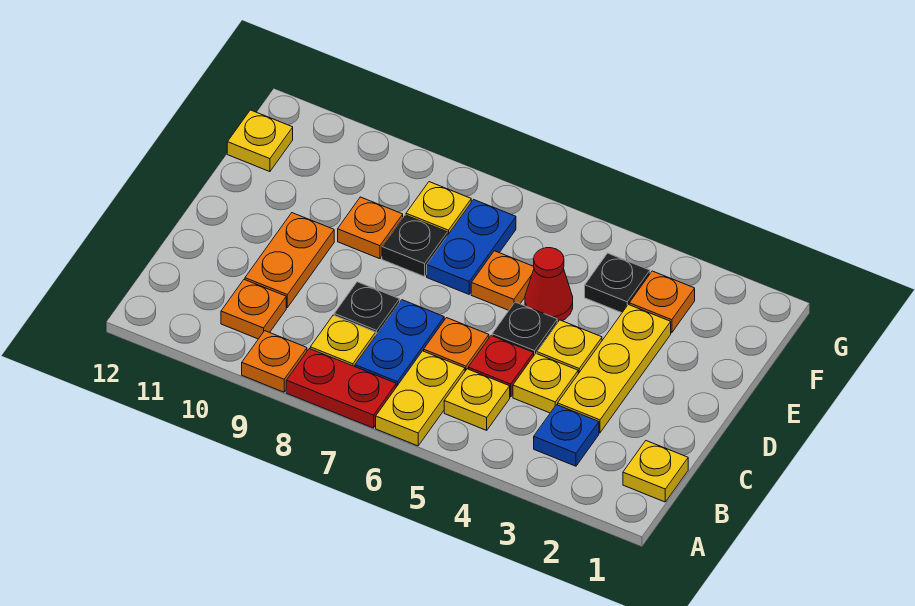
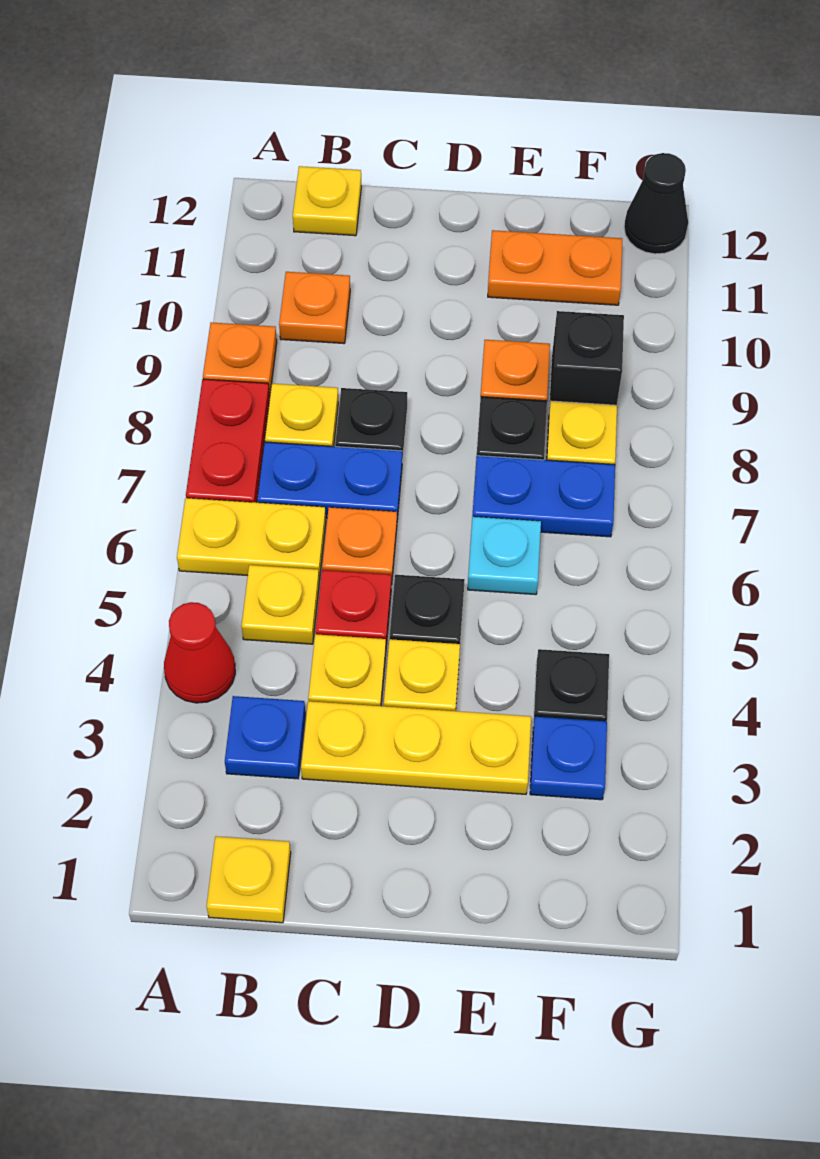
orange plate C10:D10 level 1 -> orange plate E11:F11 level 1
red cone E5 level 1 -> red cone A4 level 1
orange plate E6 level 1 -> cyan plate E6 level 1
orange plate F3 level 1 -> blue plate F3 level 1
none -> black brick F9 level 1
yellow plate F12 level 1 -> yellow plate B12 level 1
none -> black cone G12 level 1

